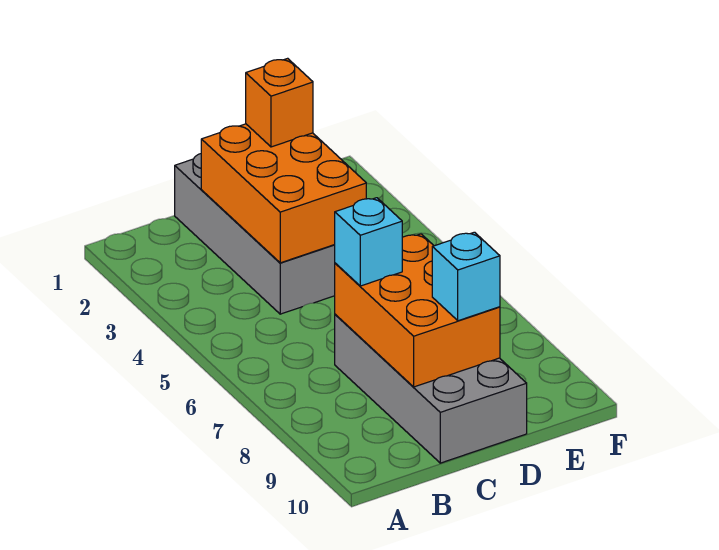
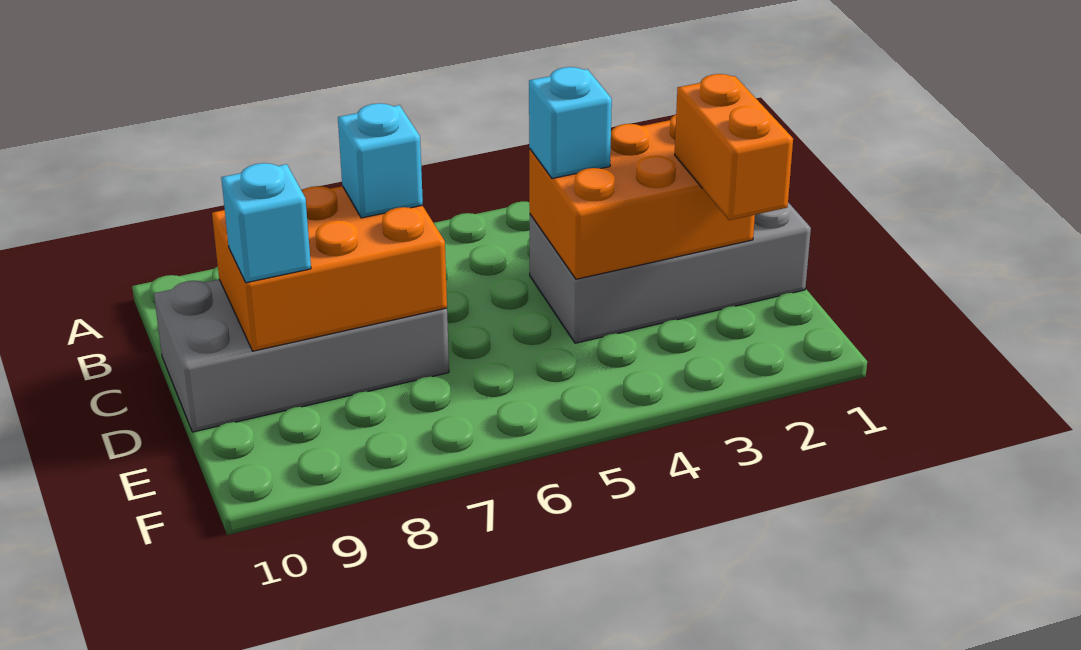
none -> cyan brick C4 level 3
orange brick D2 level 3 -> orange brick D2:E2 level 3

